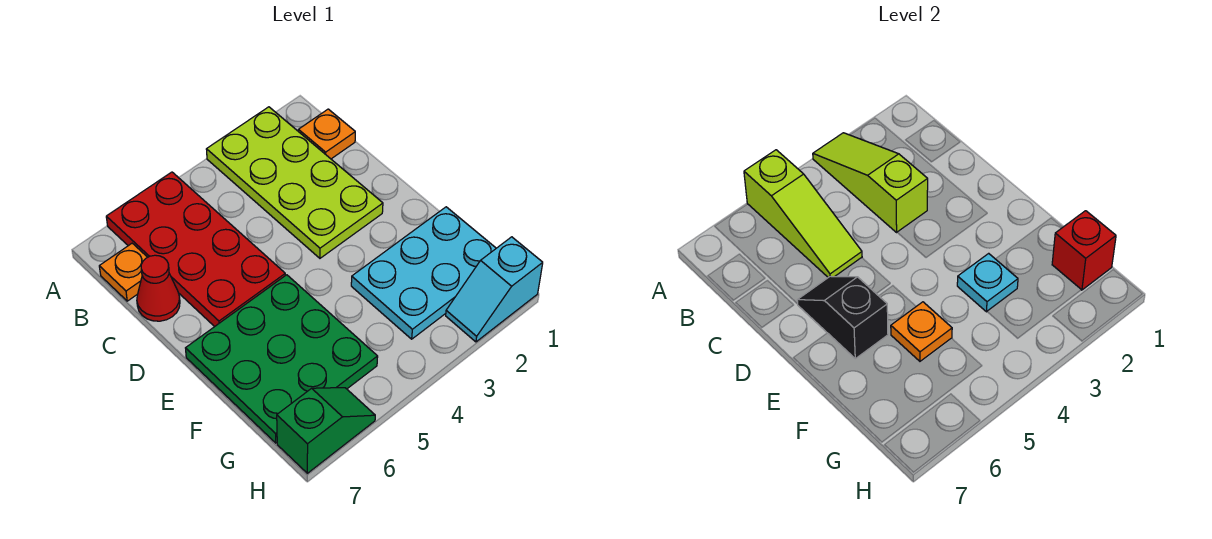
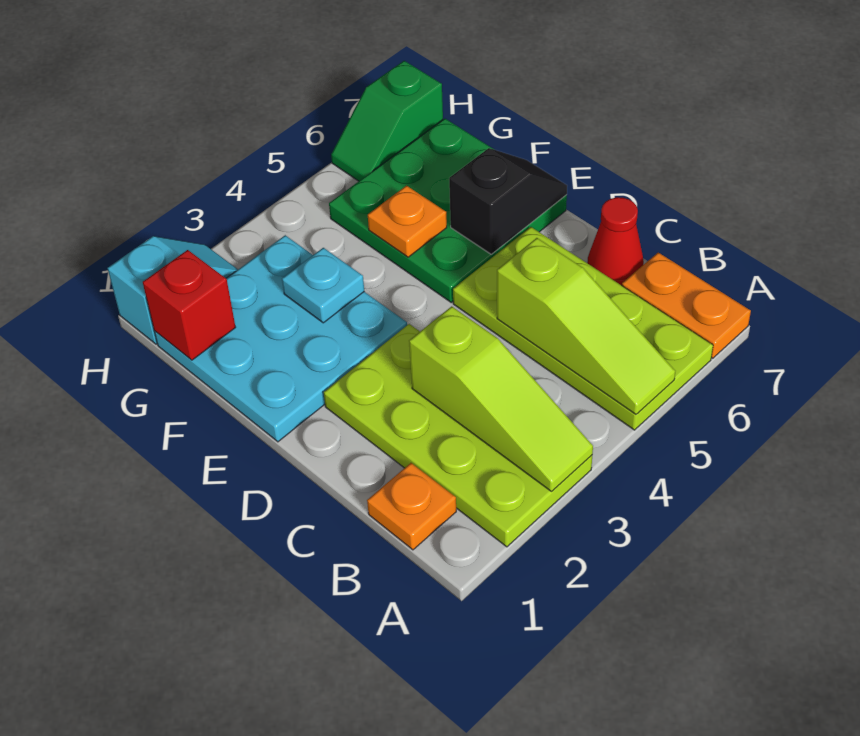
red plate A5:D6 level 1 -> lime plate A5:D6 level 1
lime slope A5:C5 level 2 top A -> lime slope A5:C5 level 2 top C
orange plate B7 level 1 -> orange plate A7:B7 level 1
black slope D6:E6 level 2 top E -> black slope E6:E7 level 2 top 6
cyan plate F1:G3 level 1 -> cyan plate E1:G3 level 1

